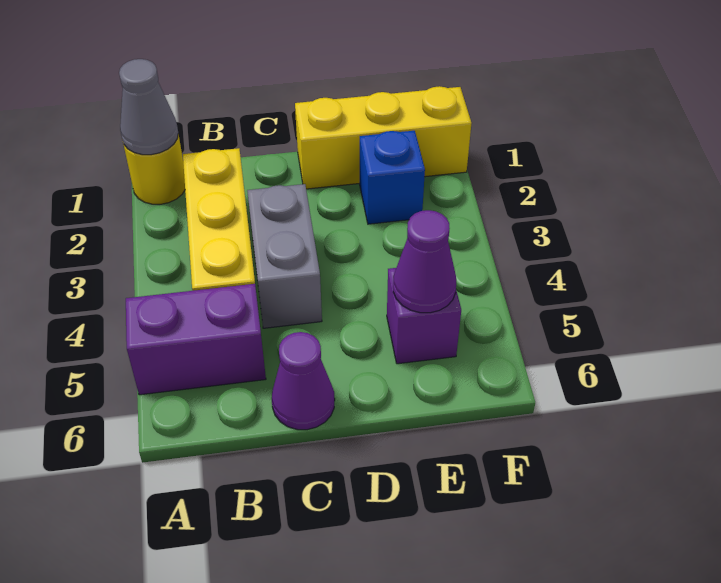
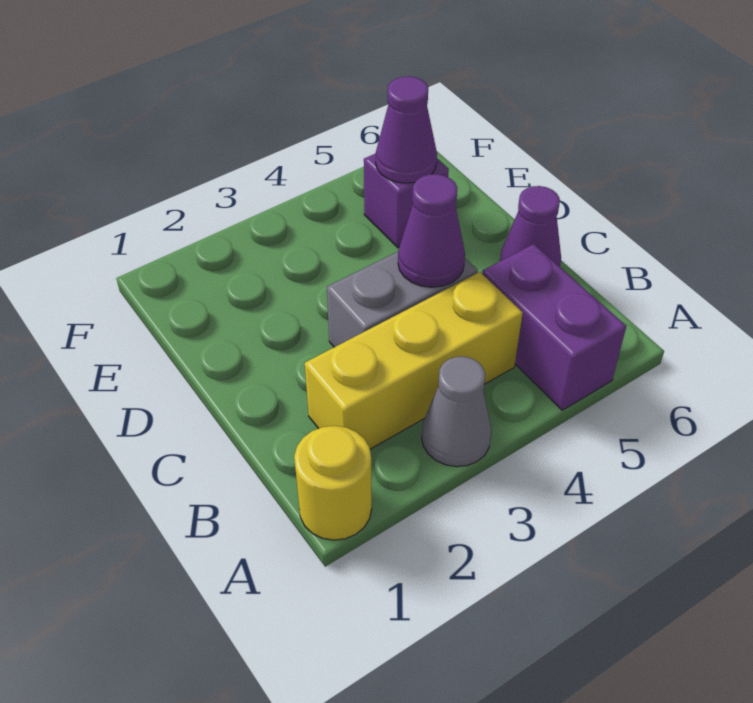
grey cone A1 level 2 -> grey cone A3 level 1
none -> purple cone C4 level 2
yellow brick D1:F1 level 1 -> none
blue brick E2 level 1 -> none

